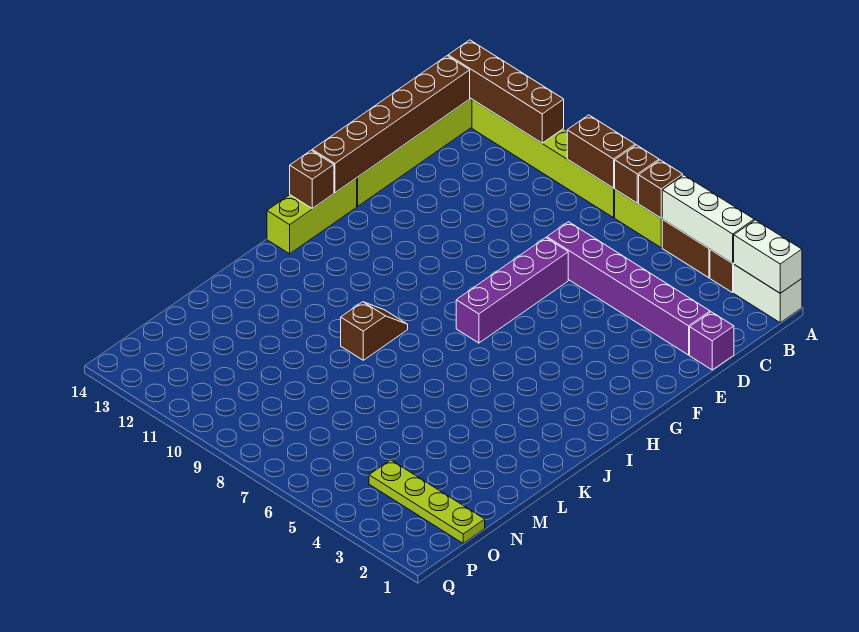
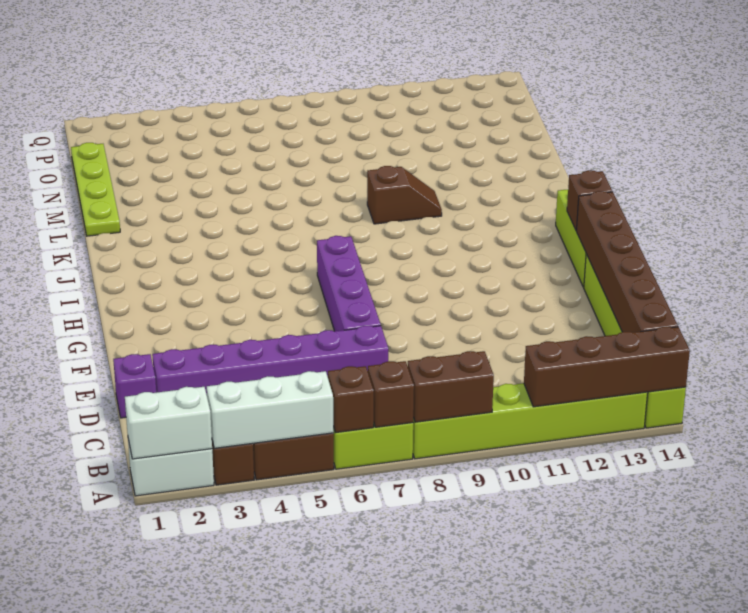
brown slope J9:K9 level 1 top K -> brown slope K9:K10 level 1 top 9
lime plate O1:O4 level 1 -> lime plate L1:O1 level 1

